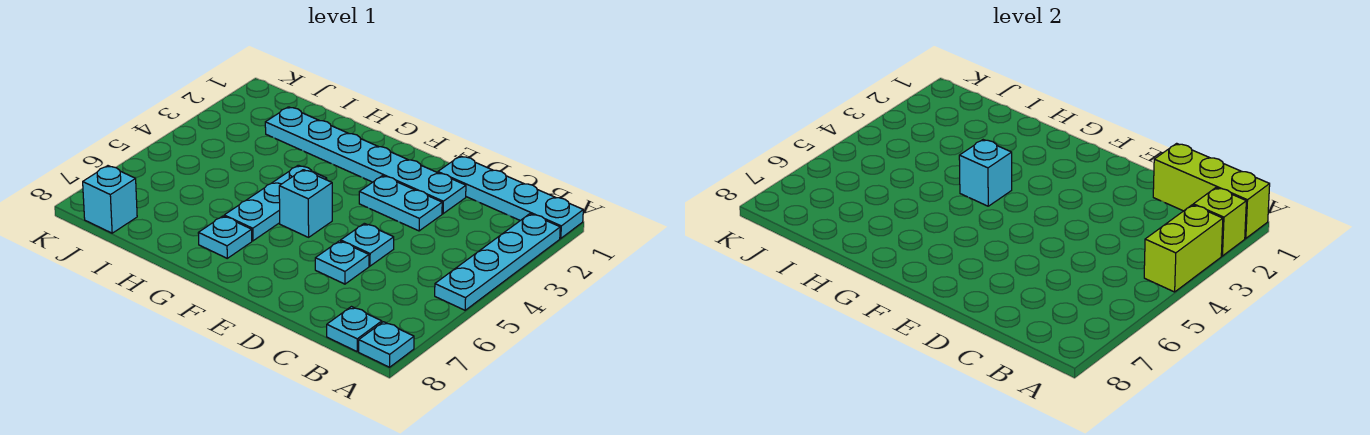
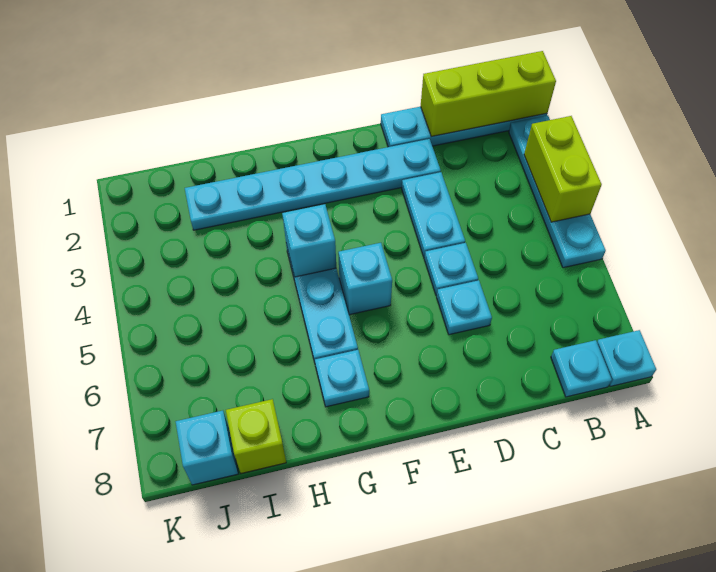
lime brick A2 level 2 -> lime brick I8 level 1
cyan plate D3:E3 level 1 -> cyan plate D3:D4 level 1

